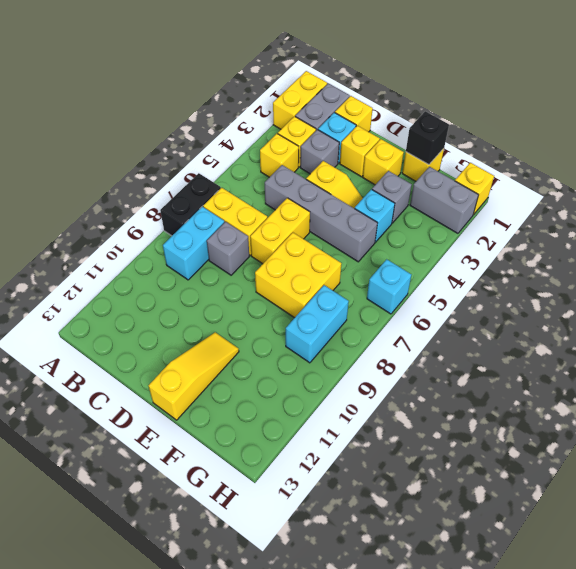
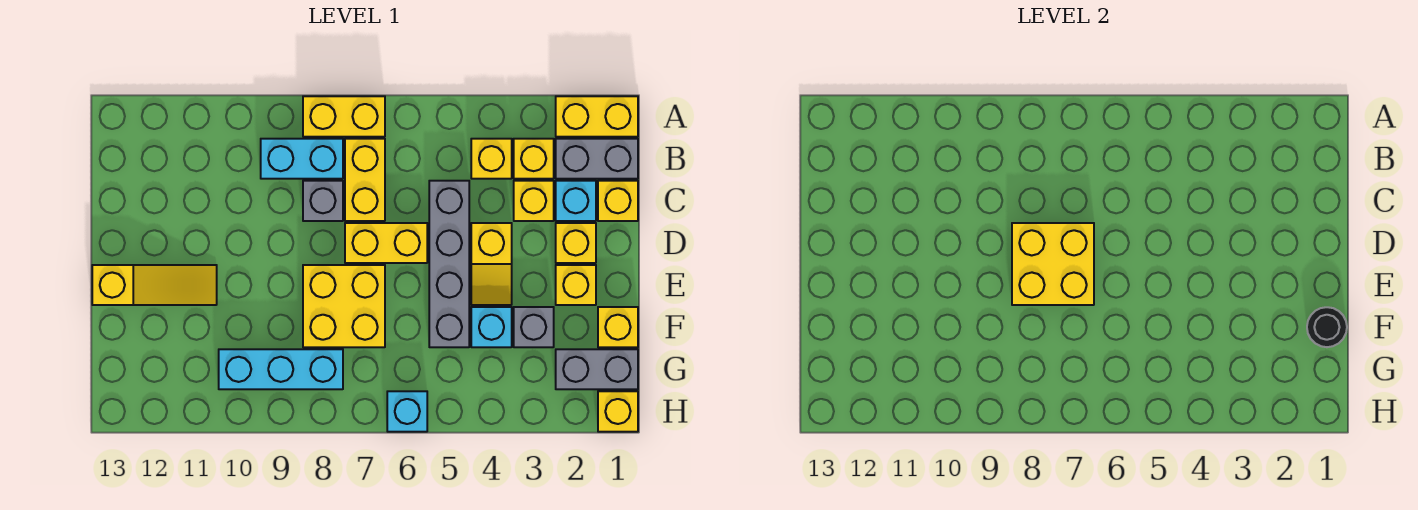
black brick A7:A8 level 1 -> yellow brick A7:A8 level 1
grey brick C3 level 1 -> yellow brick C3 level 1
none -> yellow brick D7:E8 level 2
black brick F1 level 2 -> black round brick F1 level 2
grey brick G2:H2 level 1 -> grey brick G1:G2 level 1
cyan brick G8:G9 level 1 -> cyan brick G8:G10 level 1

